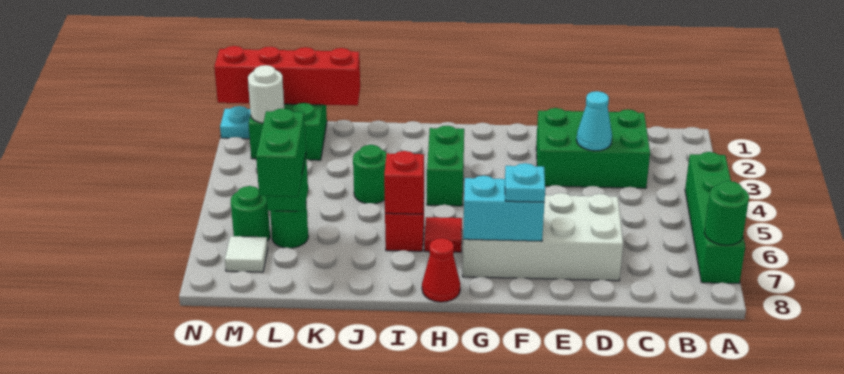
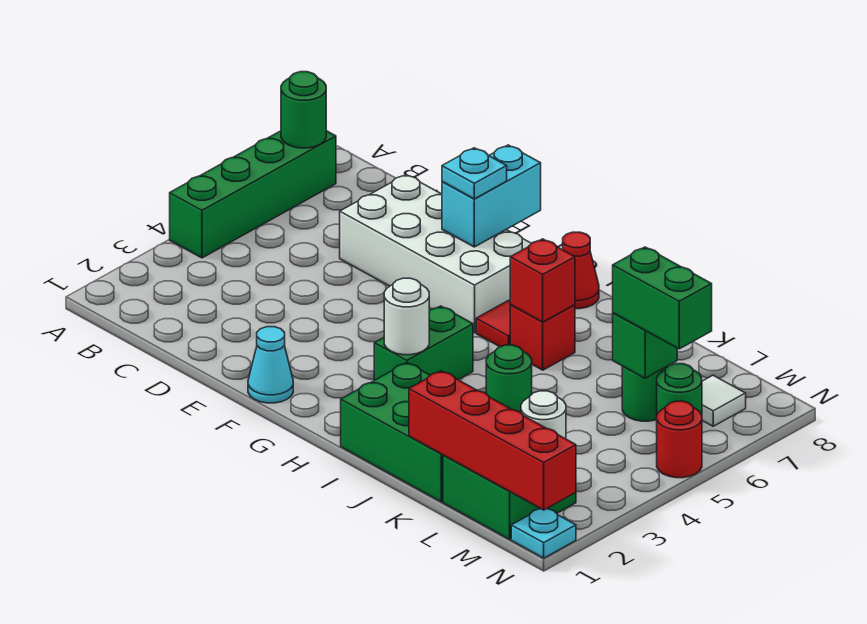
green brick C2:E3 level 1 -> green brick I1:K2 level 1
cyan cone D3 level 2 -> cyan cone F1 level 1
cyan brick F7:G7 level 2 -> cyan brick F7:F8 level 2
none -> white round brick H3 level 2
green brick L6:L7 level 3 -> green brick L6:M6 level 3
none -> red round brick N5 level 1

